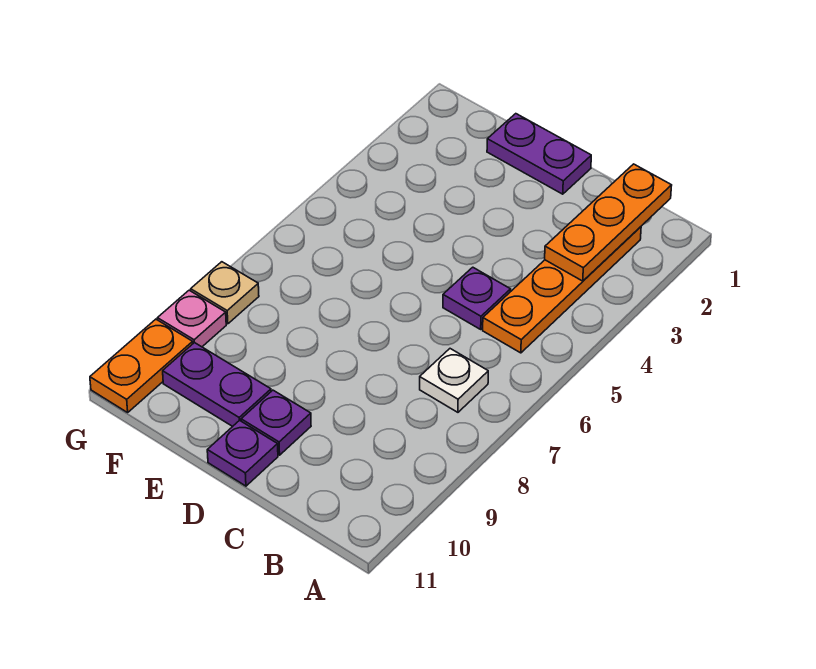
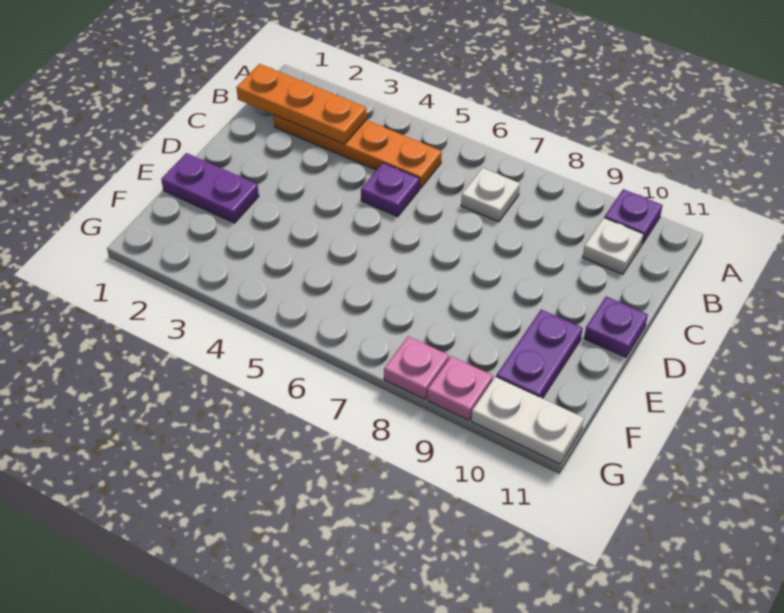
none -> white plate B10 level 1
purple plate D1:E1 level 1 -> purple plate E1:E2 level 1
purple plate D10 level 1 -> purple plate A10 level 1
tan plate G8 level 1 -> pink plate G8 level 1
orange plate G10:G11 level 1 -> white plate G10:G11 level 1

